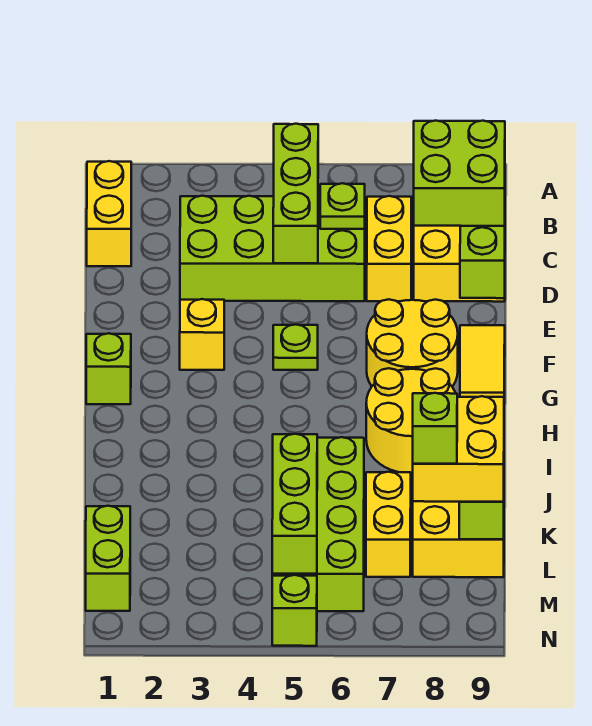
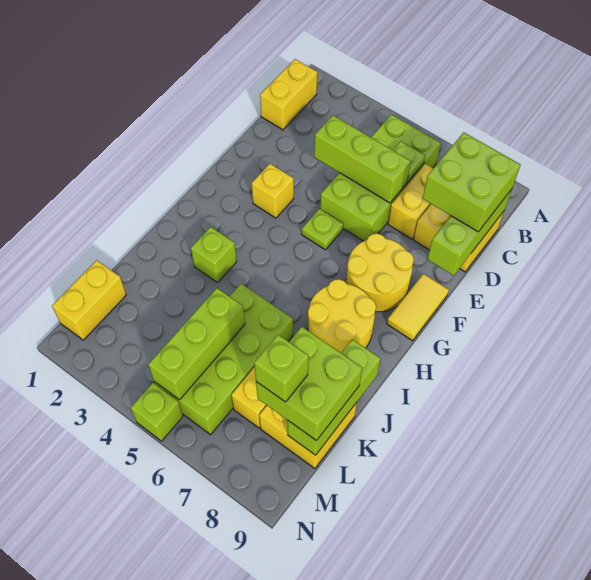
lime brick B5:D5 level 2 -> lime brick D4:D6 level 2
lime brick C3:D6 level 1 -> lime brick B5:E6 level 1
lime brick G1 level 1 -> lime brick I3 level 1
yellow brick K8:L9 level 3 -> lime brick K8:L9 level 3
lime brick L1:M1 level 1 -> yellow brick L1:M1 level 1

